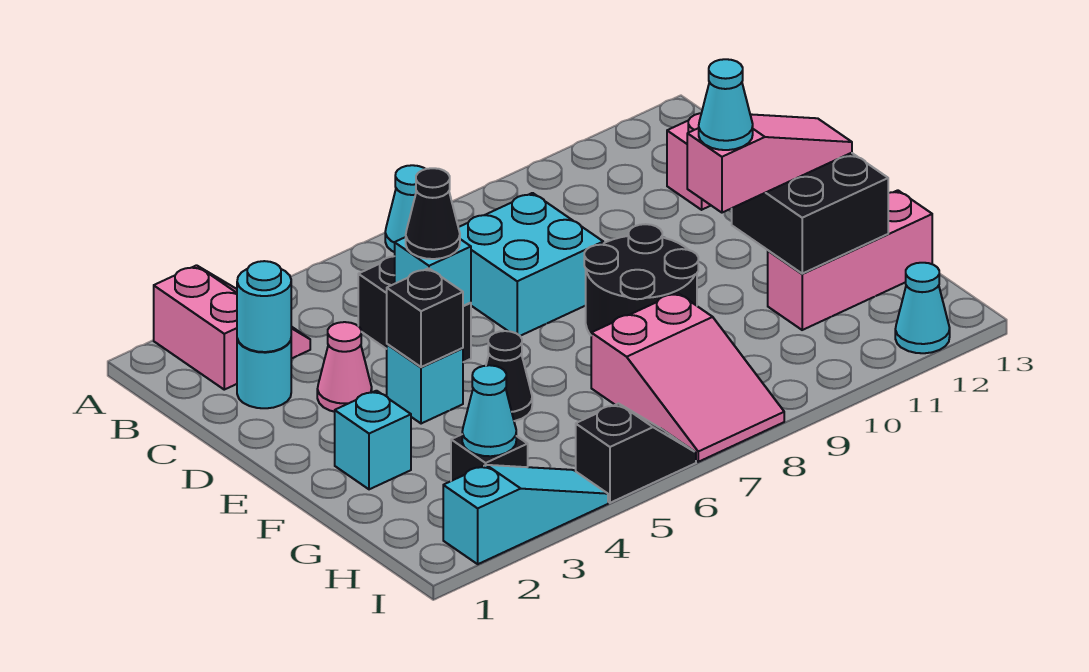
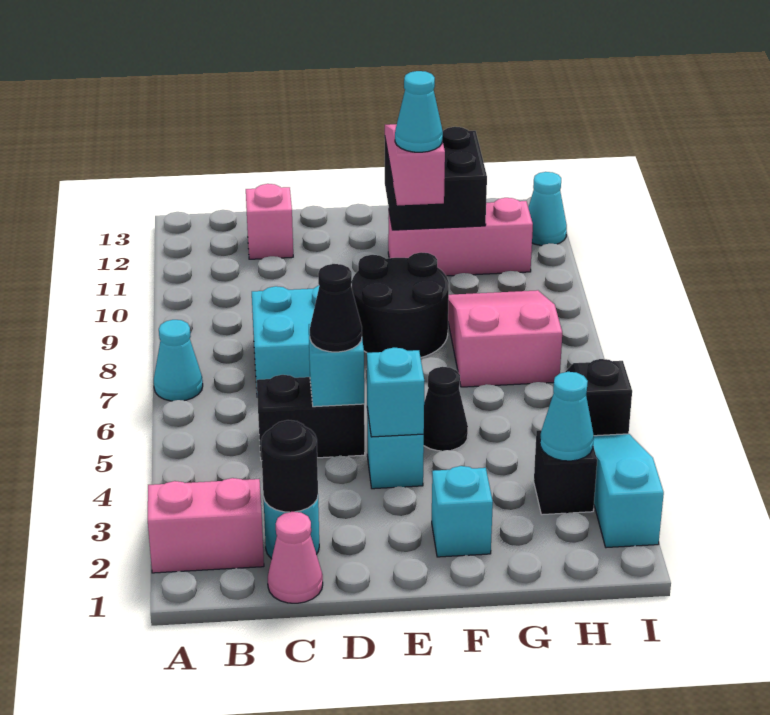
cyan round brick C2 level 2 -> black round brick C2 level 2
pink cone D3 level 1 -> pink cone C1 level 1
black brick E4 level 2 -> cyan brick E4 level 2
pink slope G7:I8 level 1 top G -> pink slope G7:H9 level 1 top 7
pink brick G11:G13 level 1 -> pink brick F11:H11 level 1

